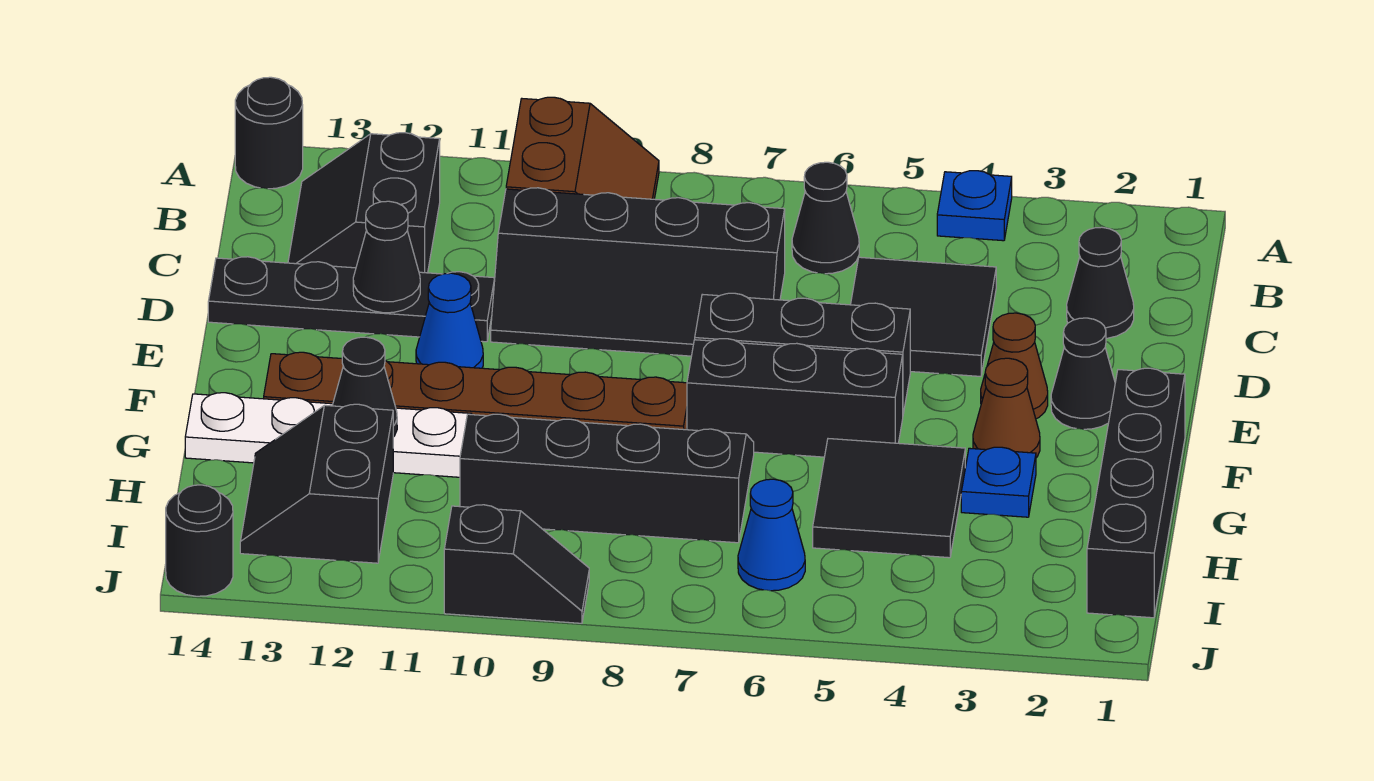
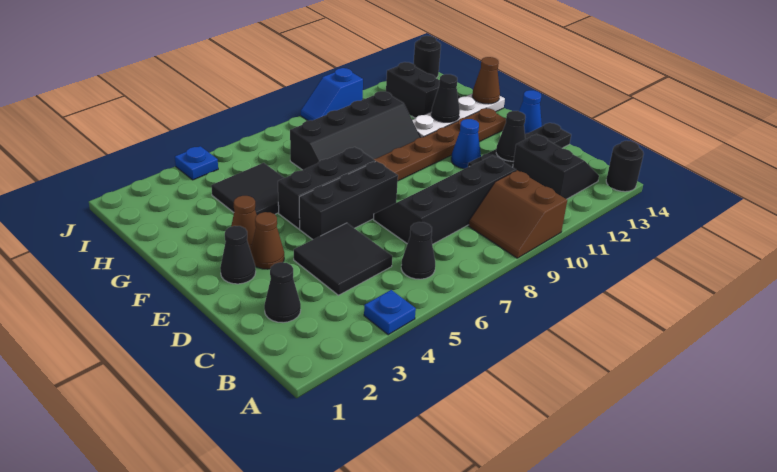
black brick F1:I1 level 1 -> none
blue plate G3 level 1 -> blue plate J4 level 1
none -> brown cone G14 level 2
blue cone I6 level 1 -> blue cone E14 level 1
black slope J9:J10 level 1 top 10 -> blue slope J9:J10 level 1 top 10

